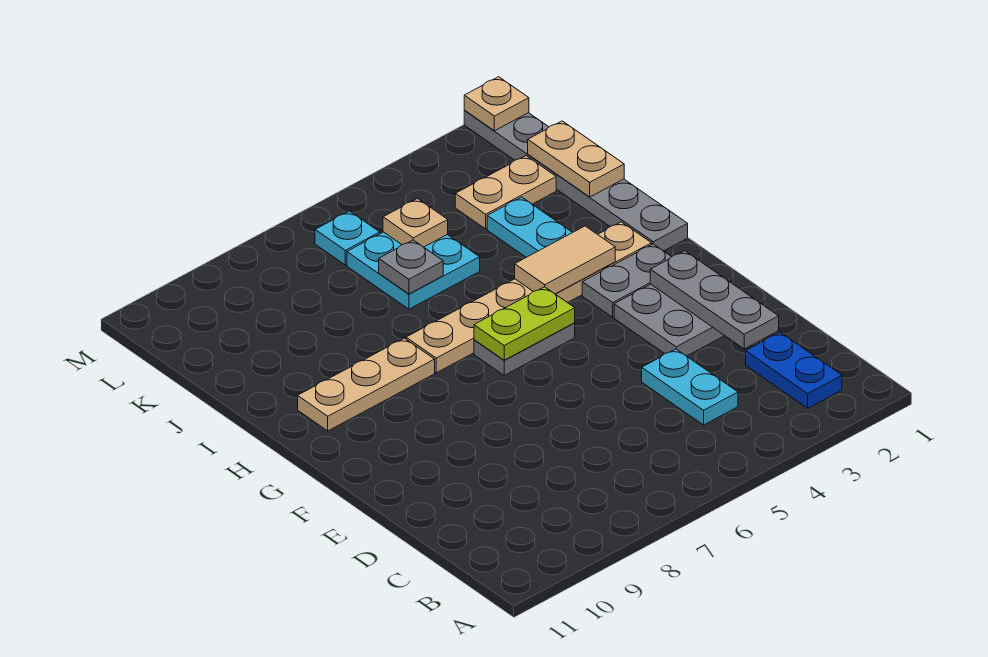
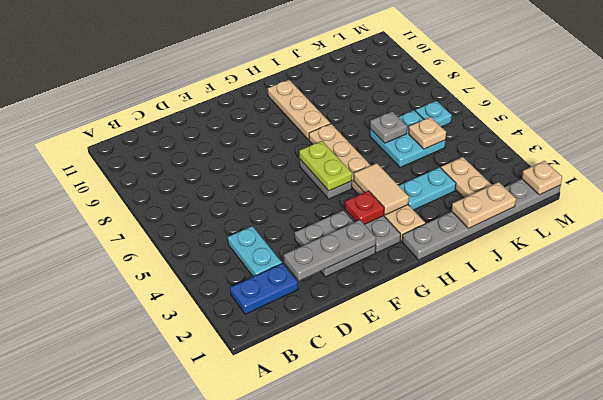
cyan plate C4:D4 level 1 -> cyan plate C3:C4 level 1
none -> red plate G3 level 2

